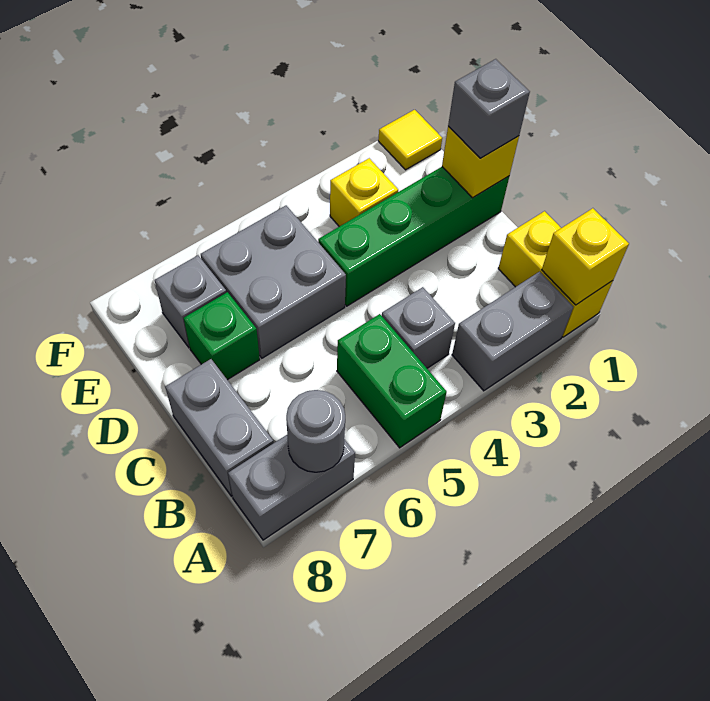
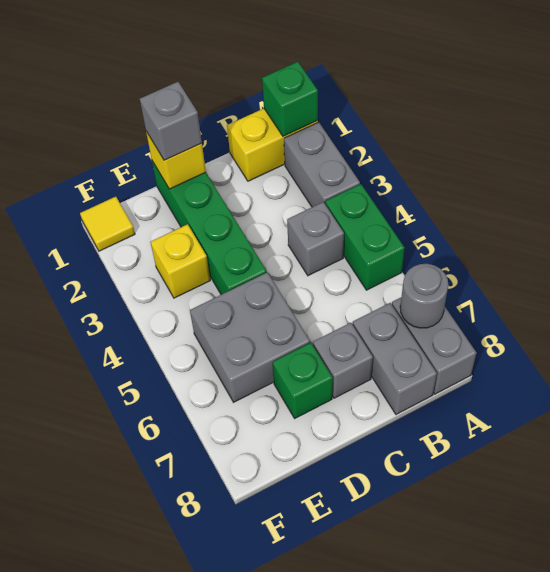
yellow brick A1 level 2 -> green brick A1 level 2
green brick A5:B5 level 1 -> green brick A4:A5 level 1
grey brick B8:C8 level 1 -> grey brick B7:B8 level 1
grey brick E7 level 1 -> grey brick C7 level 1

